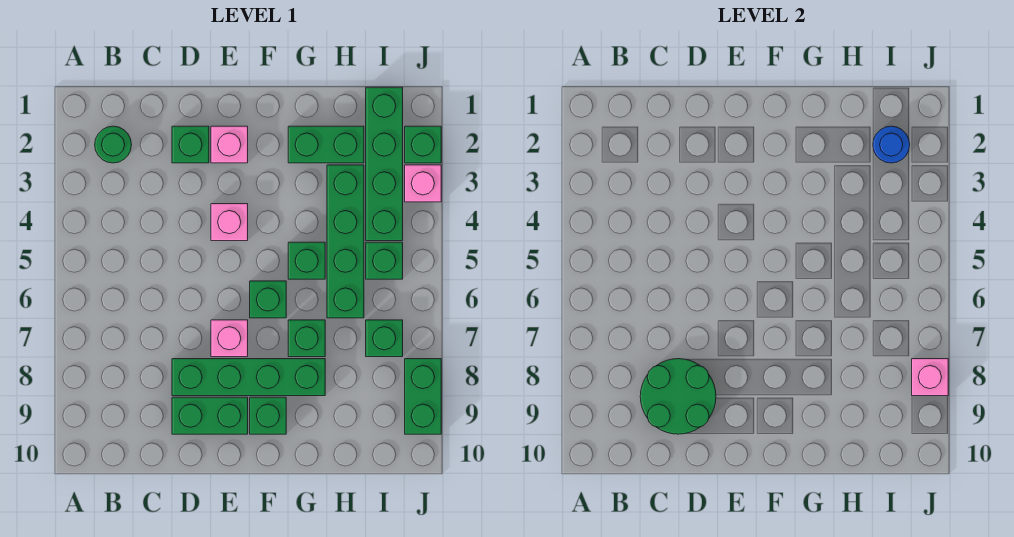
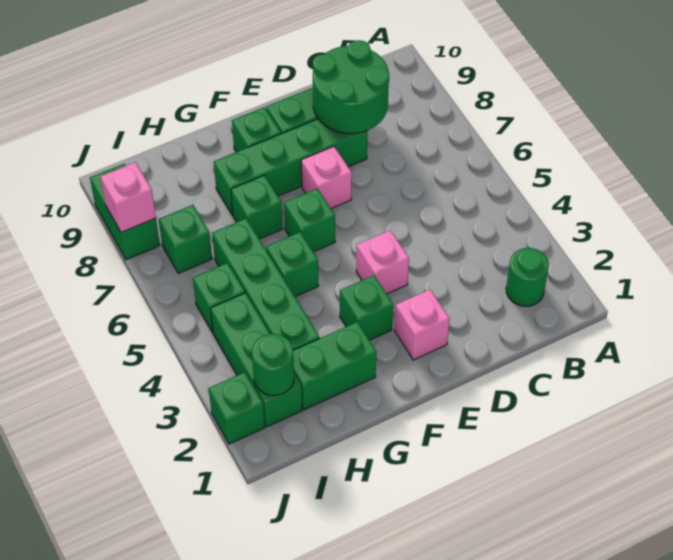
green brick D2 level 1 -> green brick F3 level 1
green brick I1:I4 level 1 -> green brick I2:I4 level 1
blue round brick I2 level 2 -> green round brick I2 level 2
pink brick J3 level 1 -> none

